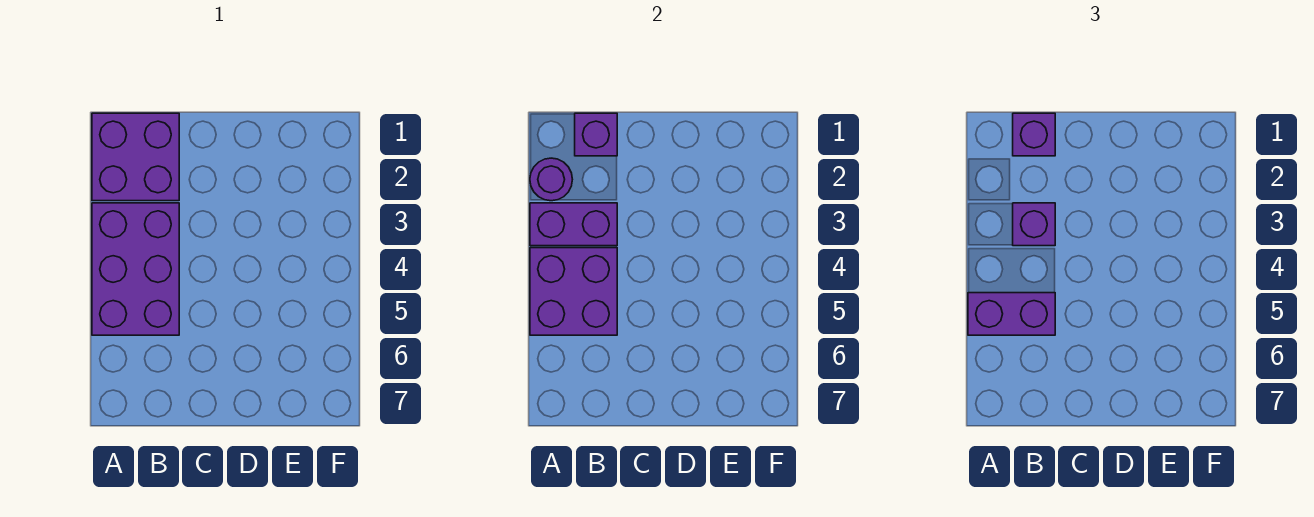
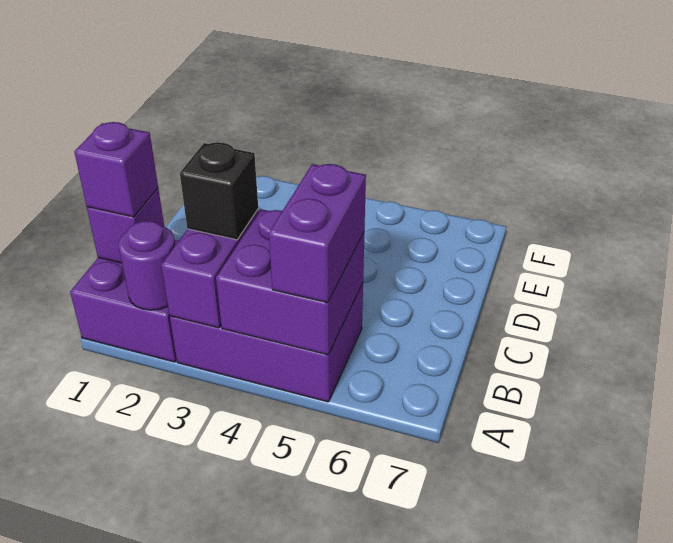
purple brick B3 level 3 -> black brick B3 level 3

